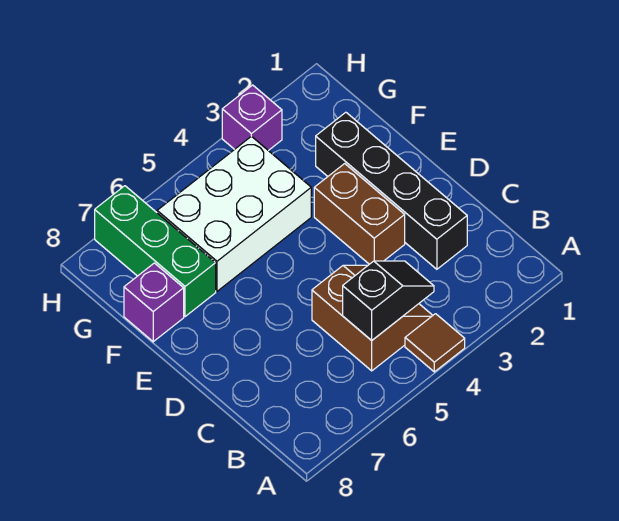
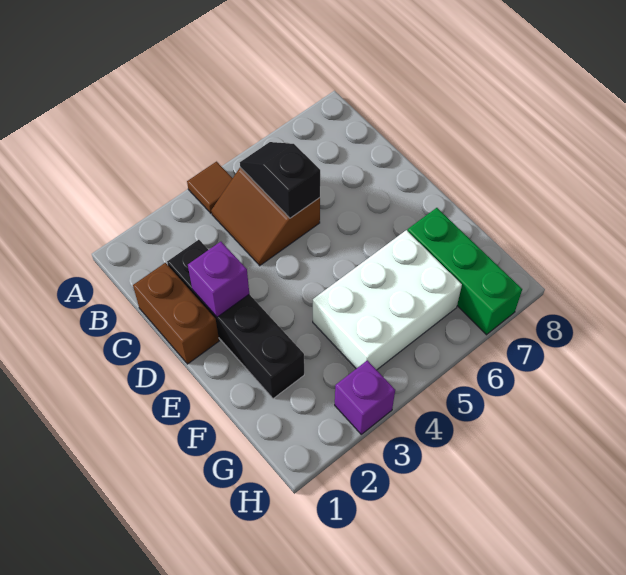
black slope B4:B5 level 2 top 5 -> black slope B5:C5 level 2 top C
brown brick D3:E3 level 1 -> brown brick C1:D1 level 1
purple brick F8 level 1 -> purple brick D2 level 2

